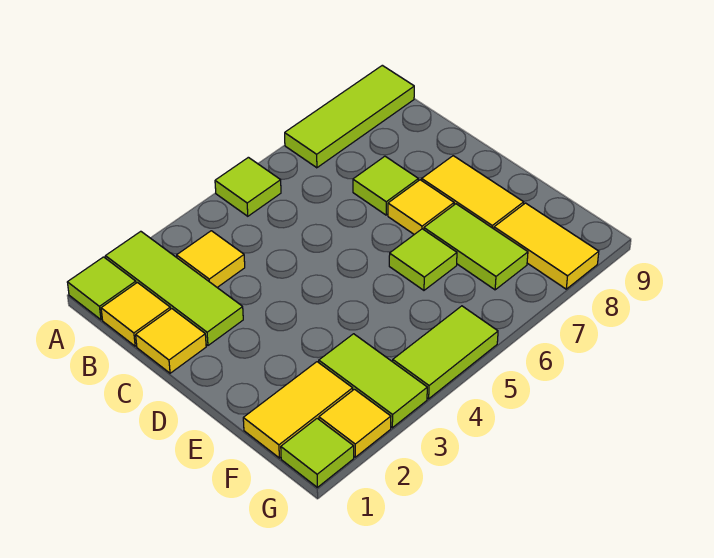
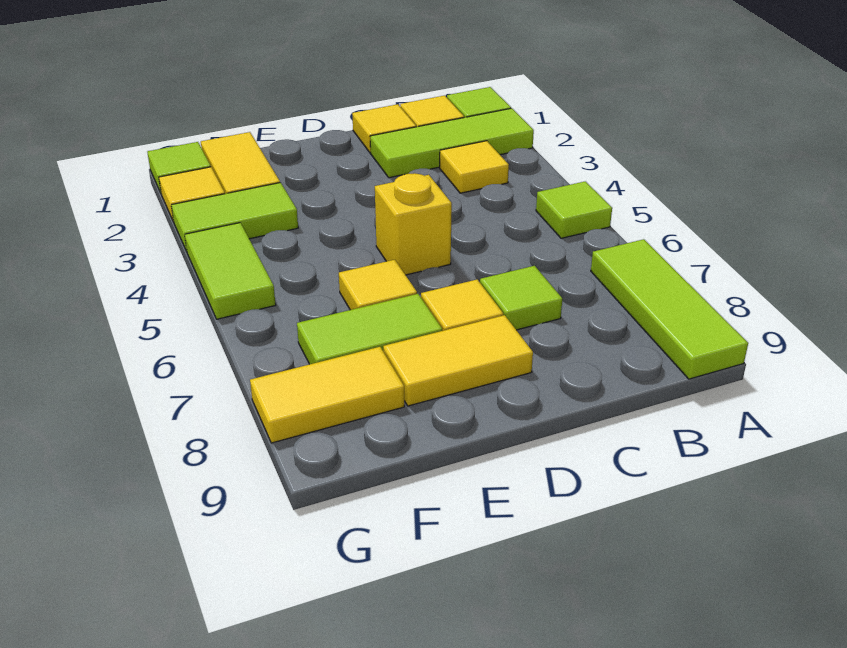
none -> yellow brick D5 level 1
lime tile E6 level 1 -> yellow tile E6 level 1

